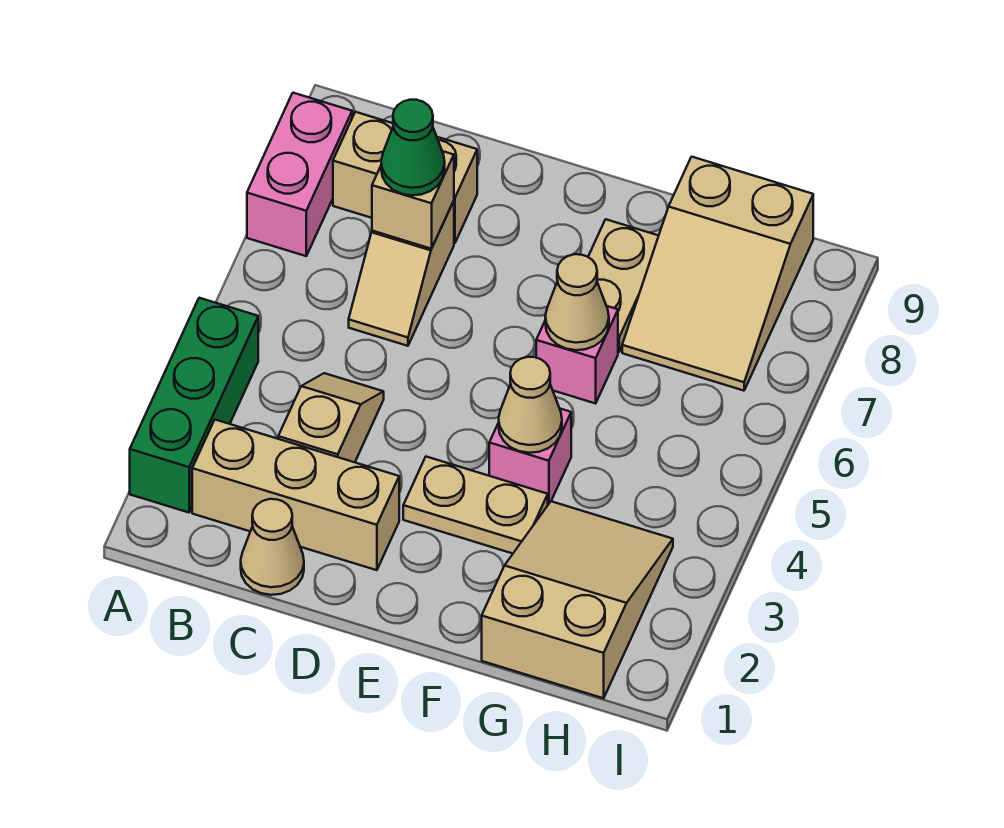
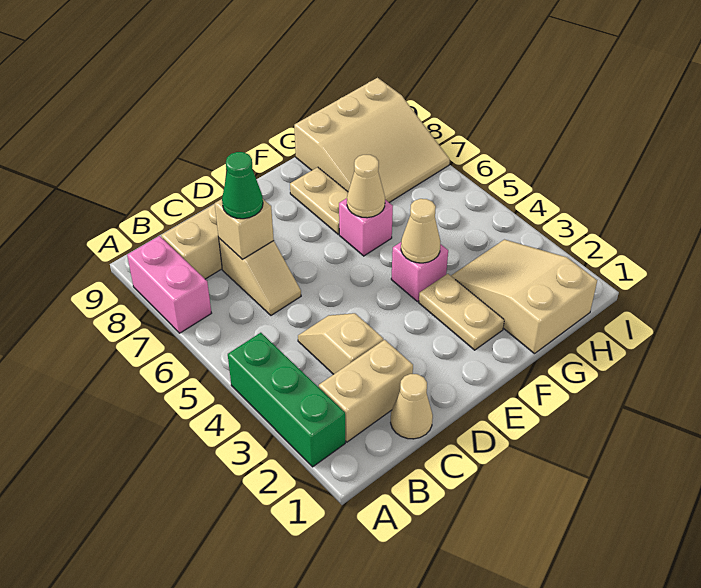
tan brick B2:D2 level 1 -> tan brick B2:C2 level 1
tan plate E3:F3 level 1 -> tan plate F2:F3 level 1
tan slope G7:H9 level 1 top 9 -> tan slope G7:I9 level 1 top 9

